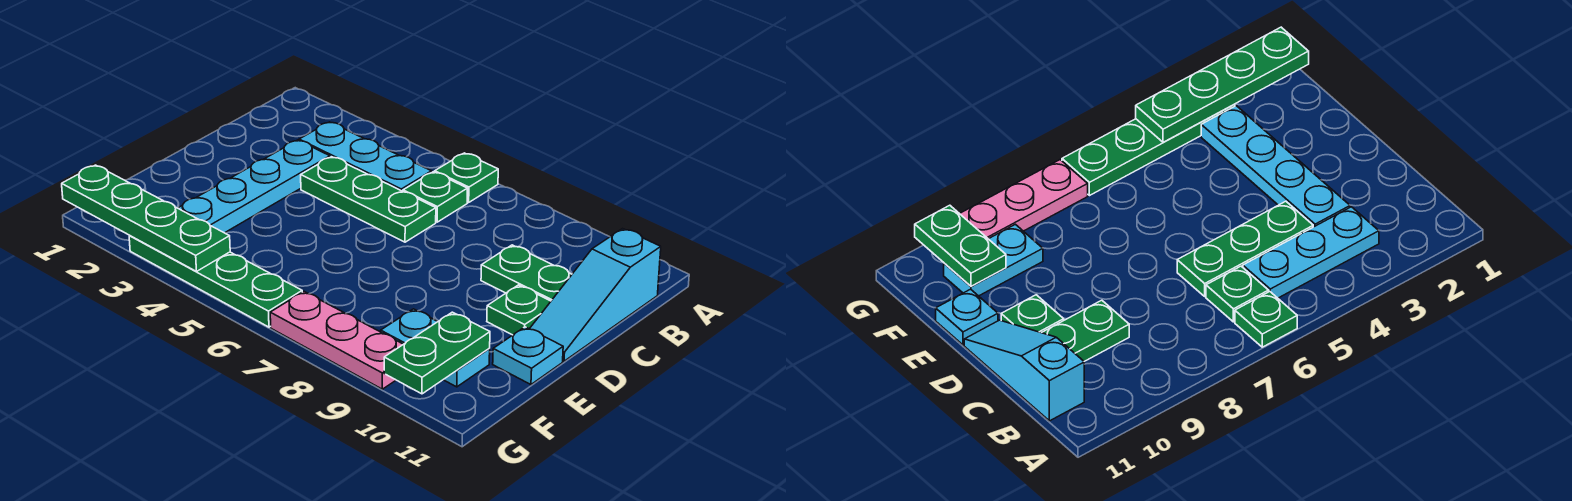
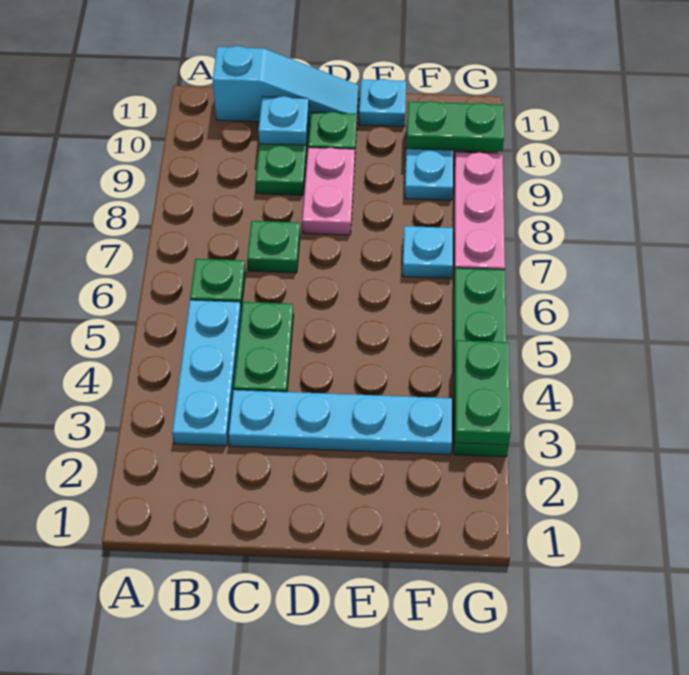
green plate A6 level 1 -> green plate C7 level 1
green plate C4:C6 level 1 -> green plate C4:C5 level 1
none -> cyan plate C10 level 2
none -> pink plate D8:D9 level 1
none -> cyan plate F7 level 1
green plate G1:G4 level 2 -> green plate G3:G4 level 2

